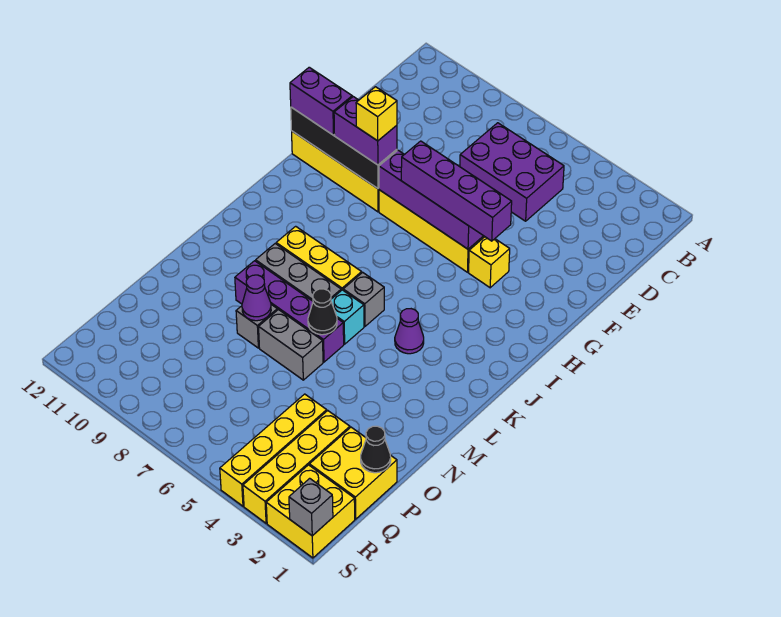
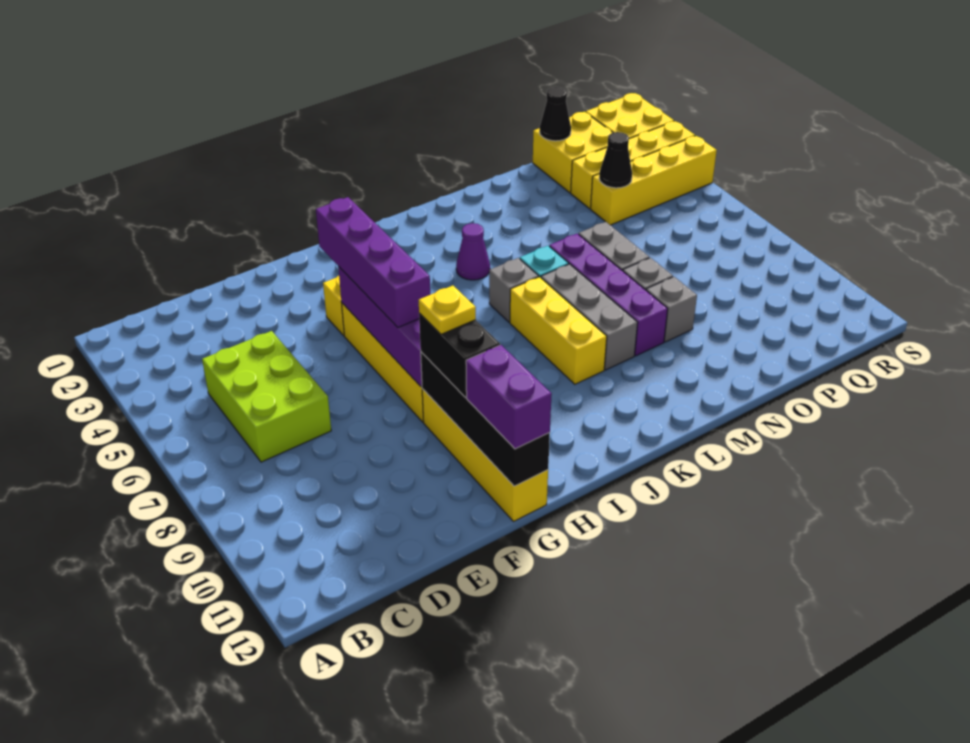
purple brick C5:D7 level 1 -> lime brick C5:D7 level 1
purple brick G9:G10 level 3 -> black brick G9:G10 level 3
yellow brick G9 level 4 -> yellow plate G9 level 4
black cone M6 level 2 -> black cone P4 level 2
purple cone N8 level 2 -> none
grey brick S1 level 2 -> grey brick N9 level 1

